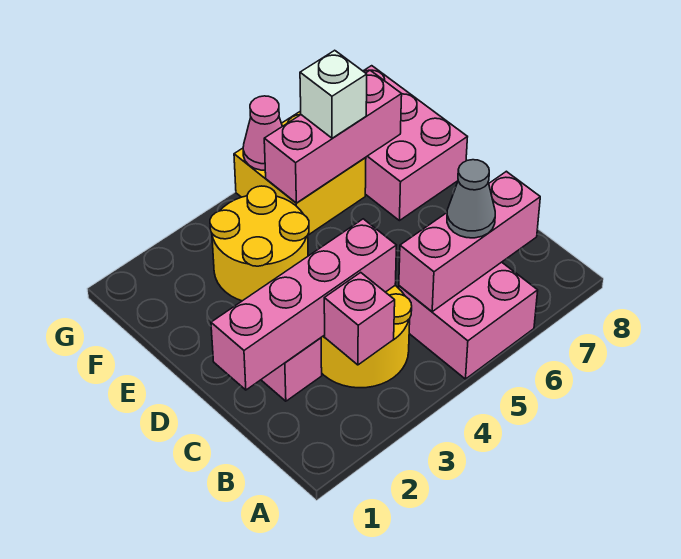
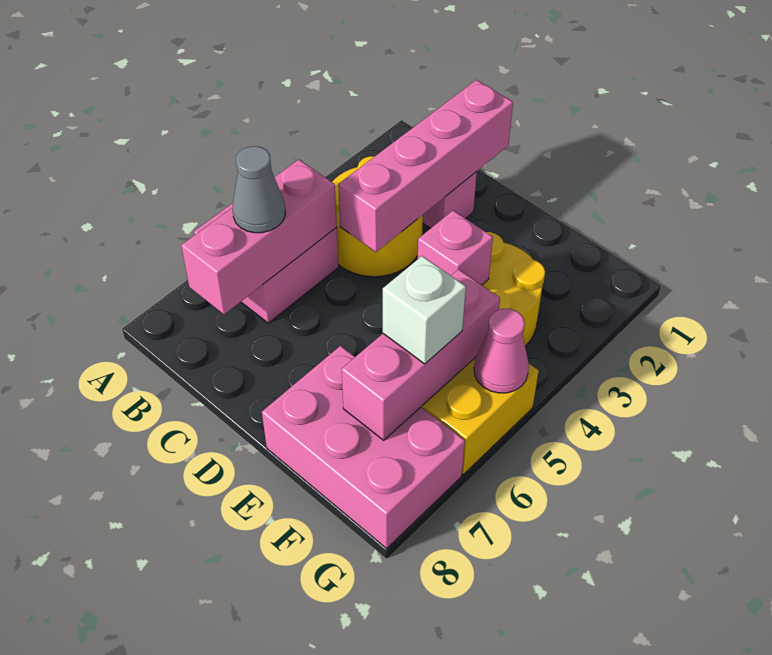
pink brick B3 level 2 -> pink brick E4 level 2

